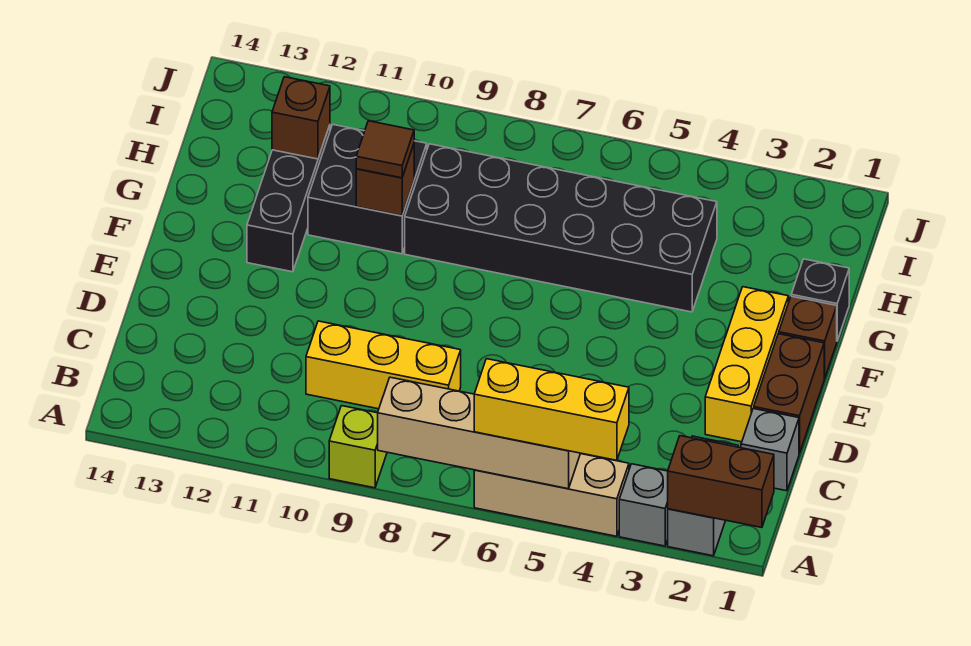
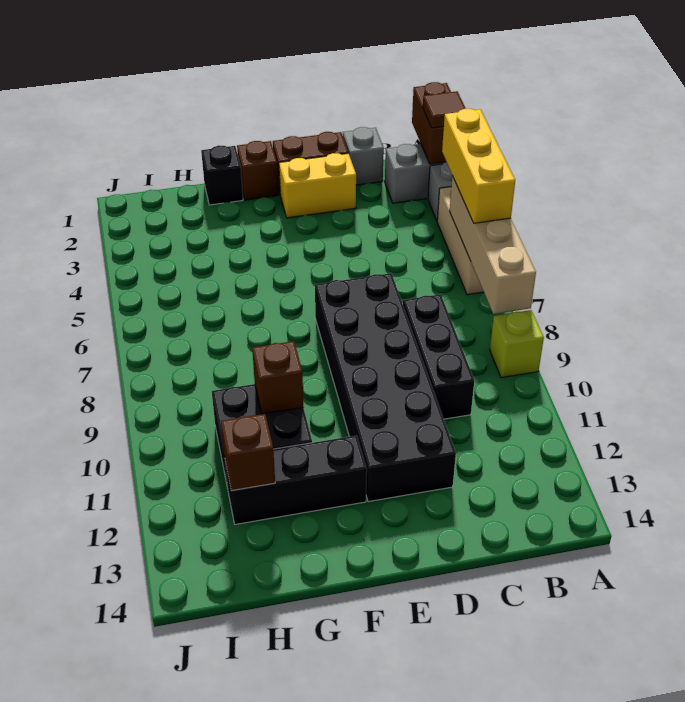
yellow brick C8:C10 level 1 -> black brick C8:C10 level 1
yellow brick D2:F2 level 1 -> yellow brick D2:E2 level 1
black brick G4:H9 level 1 -> black brick D7:E12 level 1
brown tile G10 level 3 -> brown tile A2 level 3

